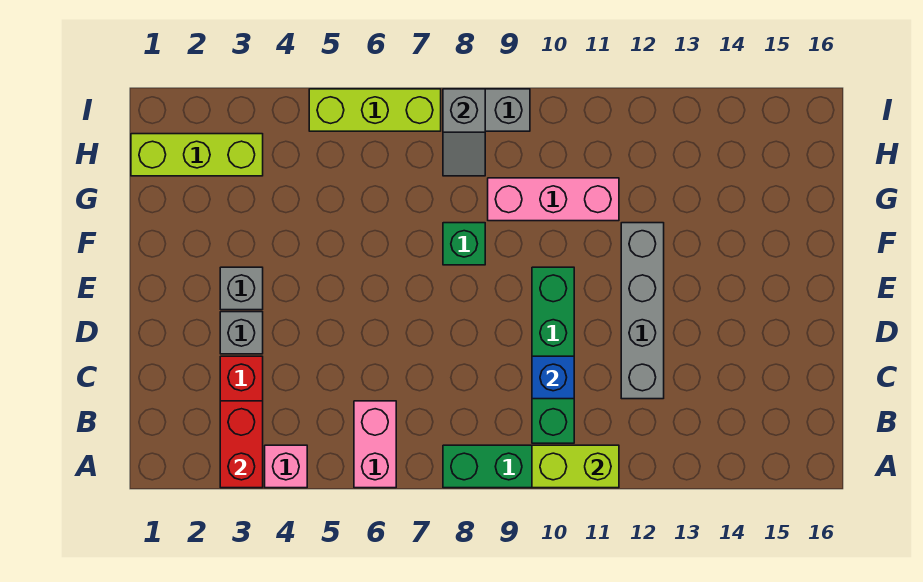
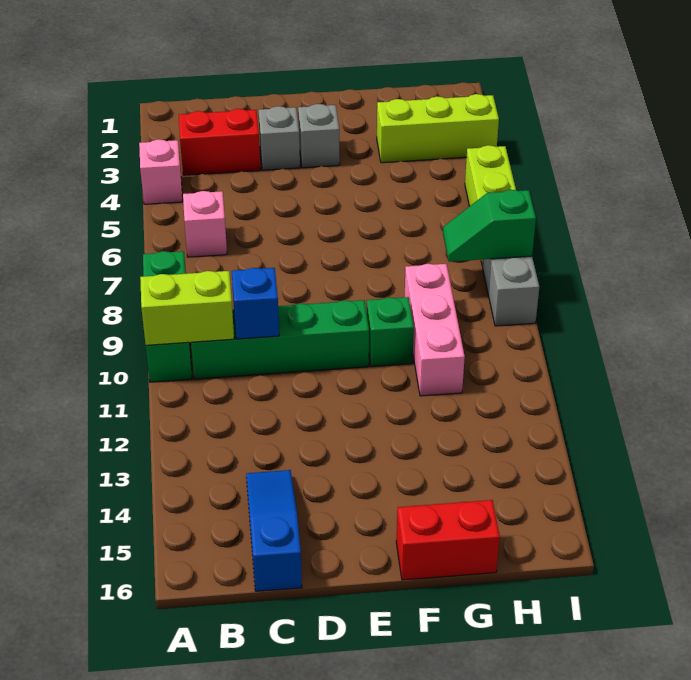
red brick A3:B3 level 2 -> red brick F16:G16 level 1
pink brick A6:B6 level 1 -> pink brick B6 level 1
lime brick A10:A11 level 2 -> lime brick A10:B10 level 2
grey brick C12:F12 level 1 -> none
none -> blue slope C14:C16 level 1 top 16
green brick F8 level 1 -> green brick F10 level 1
lime brick H1:H3 level 1 -> lime brick G3:I3 level 1
grey slope H8:I8 level 2 top I -> green slope H8:I8 level 2 top I

